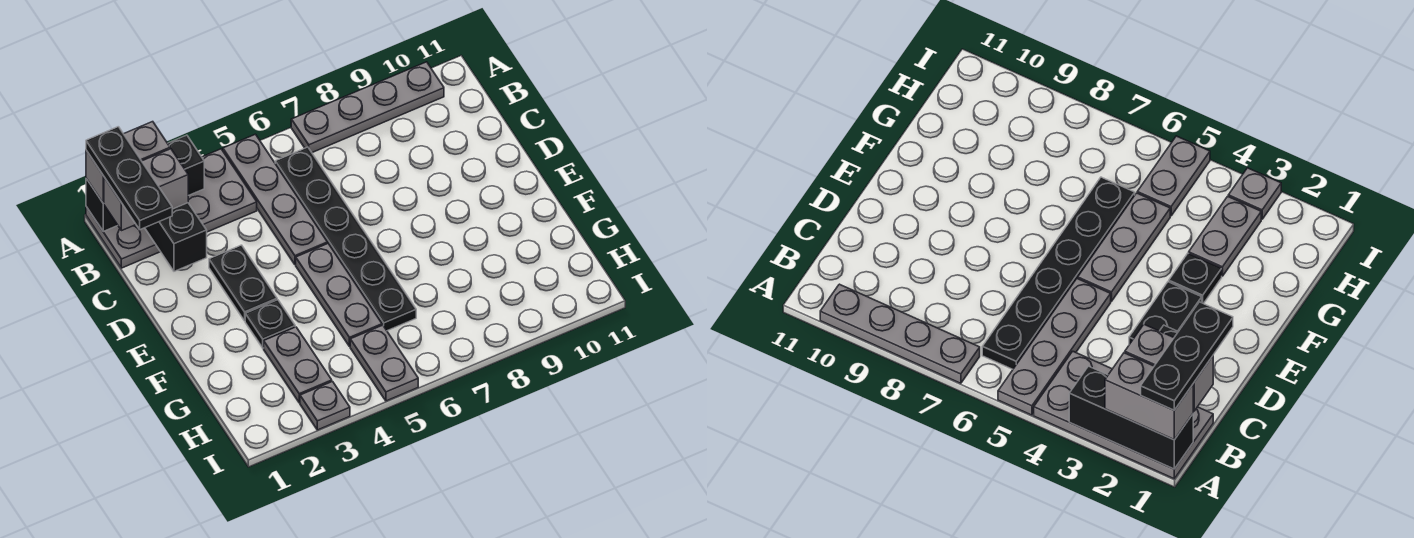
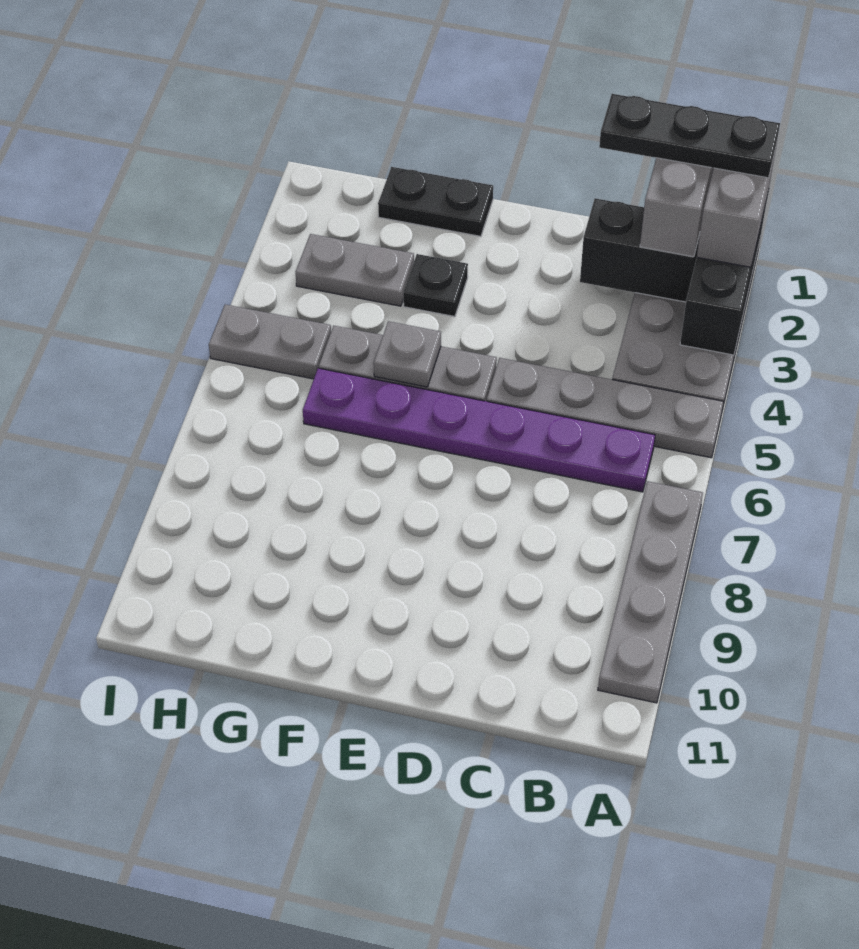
black plate B6:G6 level 1 -> purple plate B6:G6 level 1
black plate D3:E3 level 1 -> black plate F1:G1 level 1
grey plate I3 level 1 -> grey plate F5 level 2

